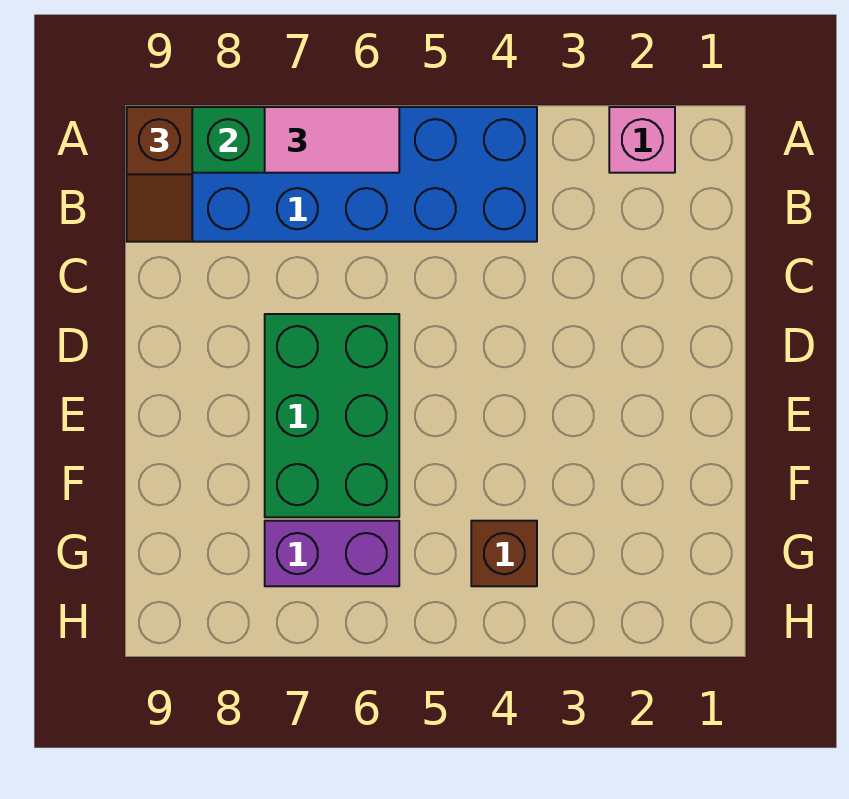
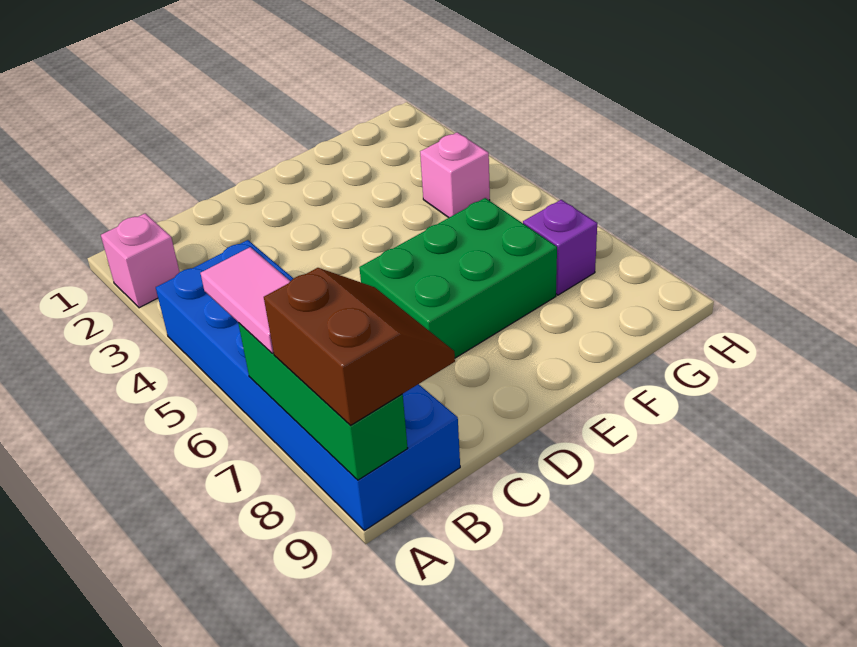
brown slope A9:B9 level 3 top A -> brown slope A8:B9 level 3 top A
brown brick G4 level 1 -> pink brick G4 level 1
purple brick G6:G7 level 1 -> purple brick G7 level 1

